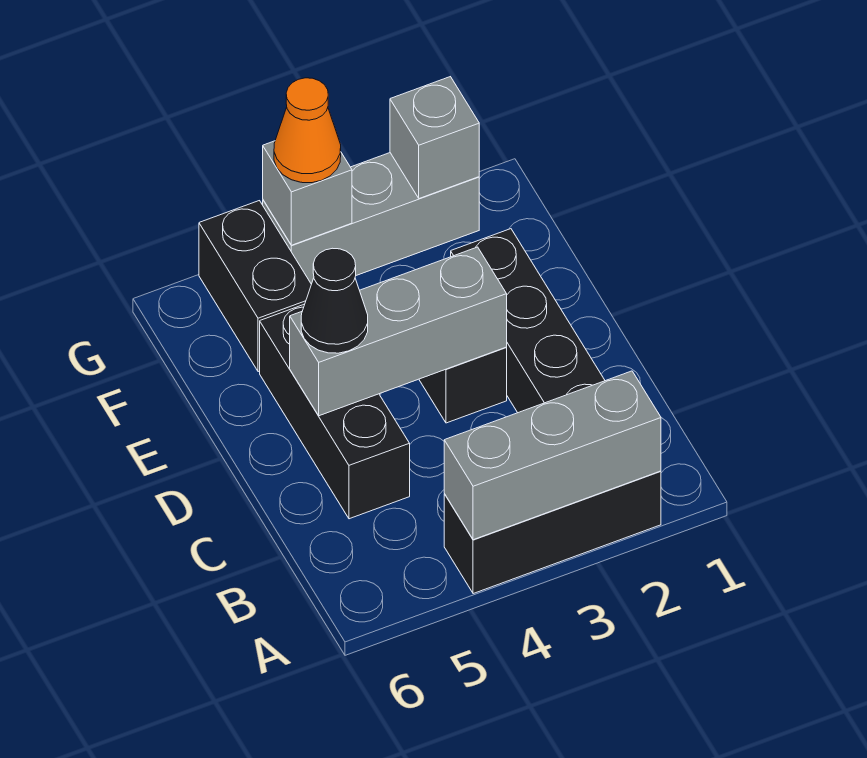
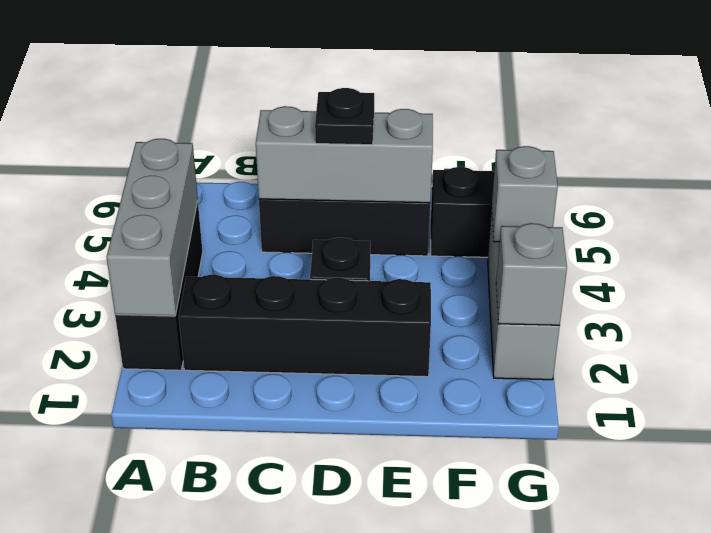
grey brick D3:D5 level 2 -> grey brick C5:E5 level 2
black cone D5 level 3 -> black plate D5 level 3
orange cone G4 level 3 -> none

